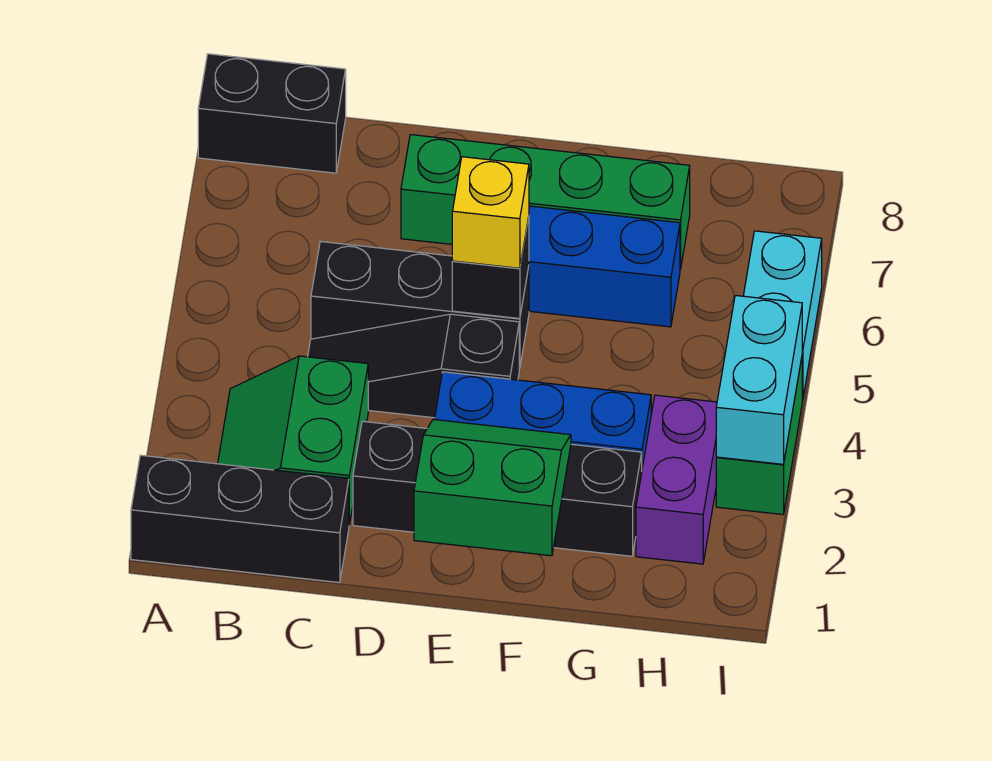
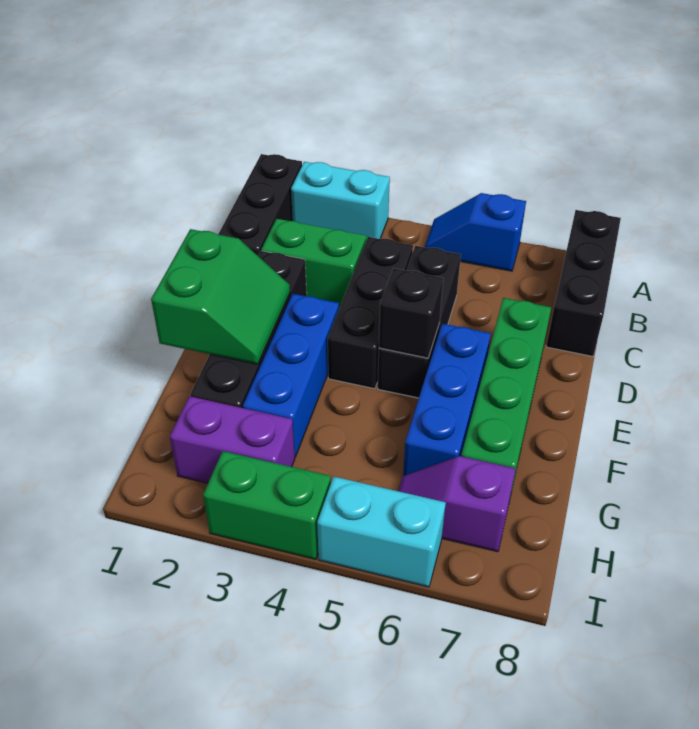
none -> blue slope A5:A6 level 1 top 6
black brick A8:B8 level 1 -> black brick A8:C8 level 1
black slope C4:E4 level 1 top E -> black brick C4:E4 level 1
yellow brick E5 level 3 -> none
none -> purple slope H6:H7 level 1 top 7
cyan brick I3:I4 level 2 -> cyan brick A2:A3 level 1

